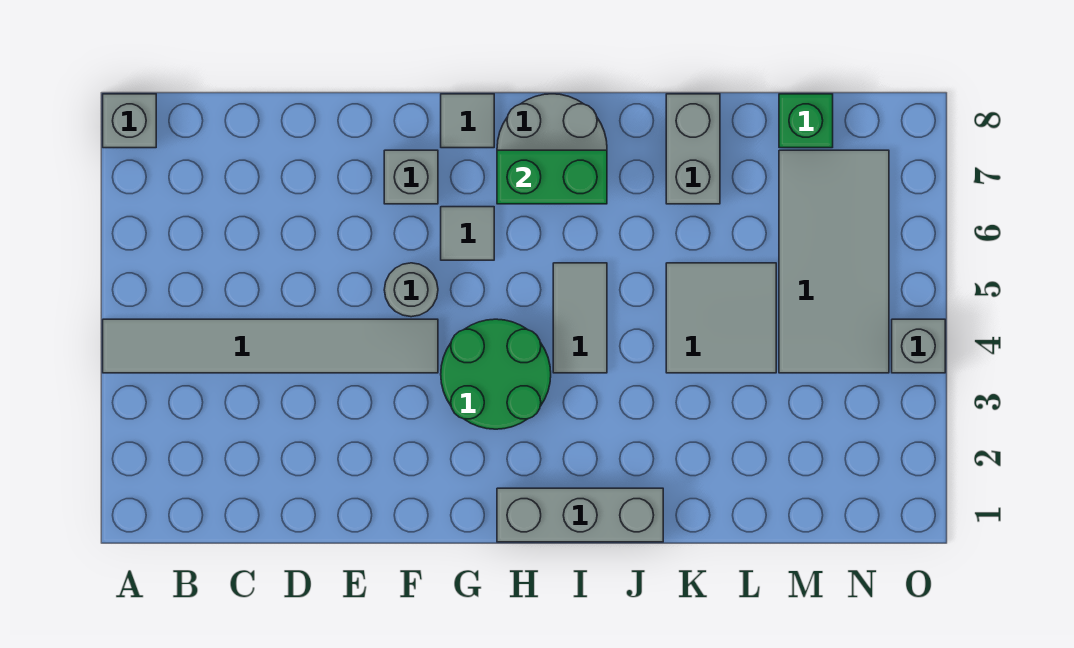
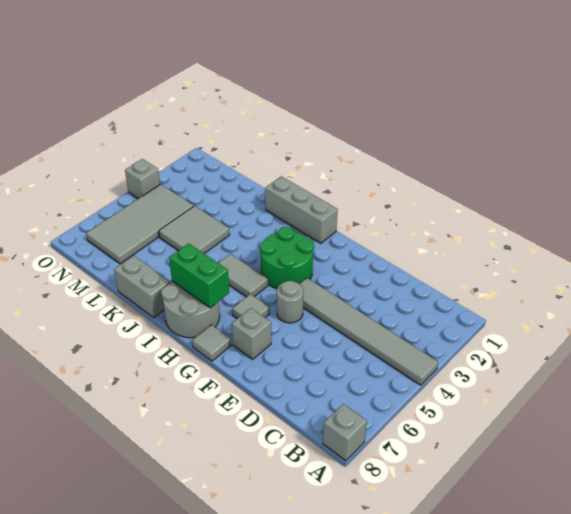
grey tile I4:I5 level 1 -> grey tile H5:I5 level 1
grey brick K7:K8 level 1 -> grey brick J8:K8 level 1
green brick M8 level 1 -> none

